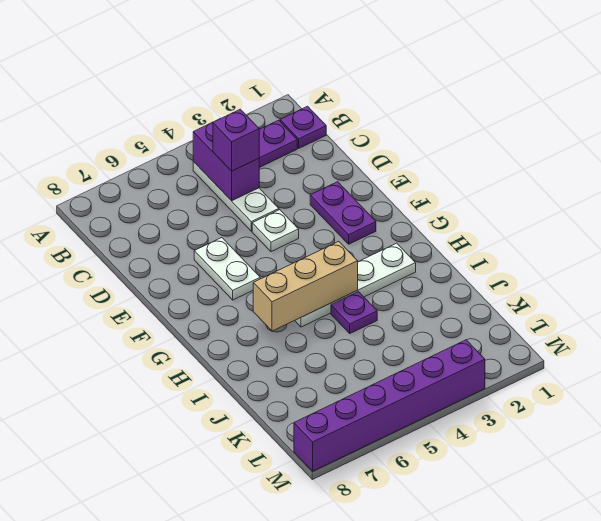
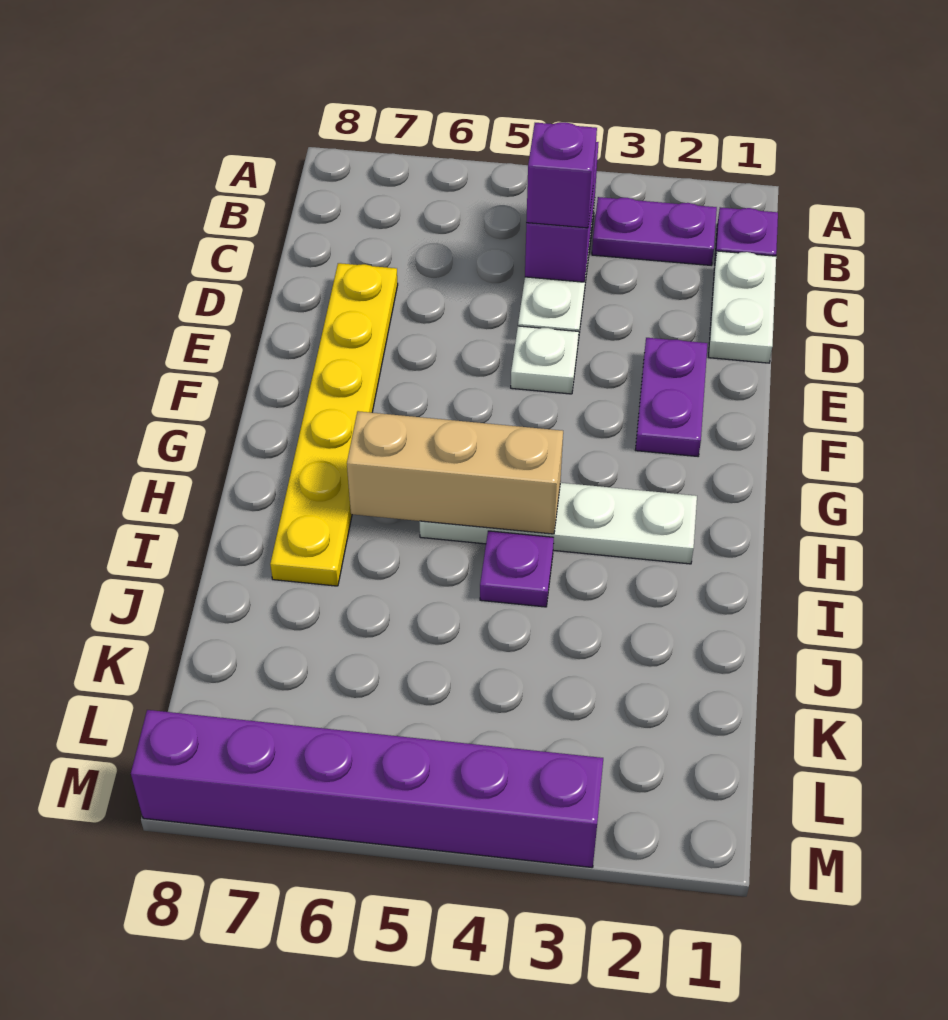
none -> yellow plate D7:I7 level 1
white plate E6:F6 level 1 -> white plate C1:D1 level 1

